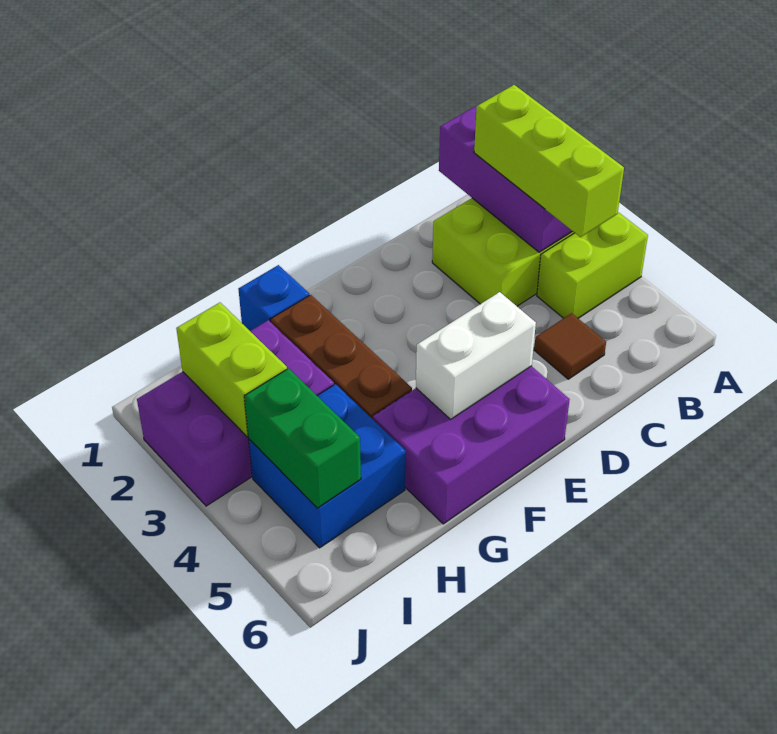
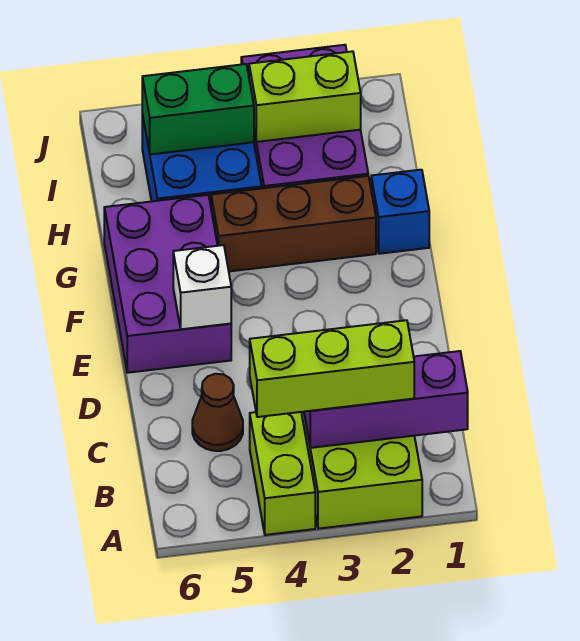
brown tile C5 level 1 -> brown cone C5 level 1
white brick E5:F5 level 2 -> white brick E5 level 2

